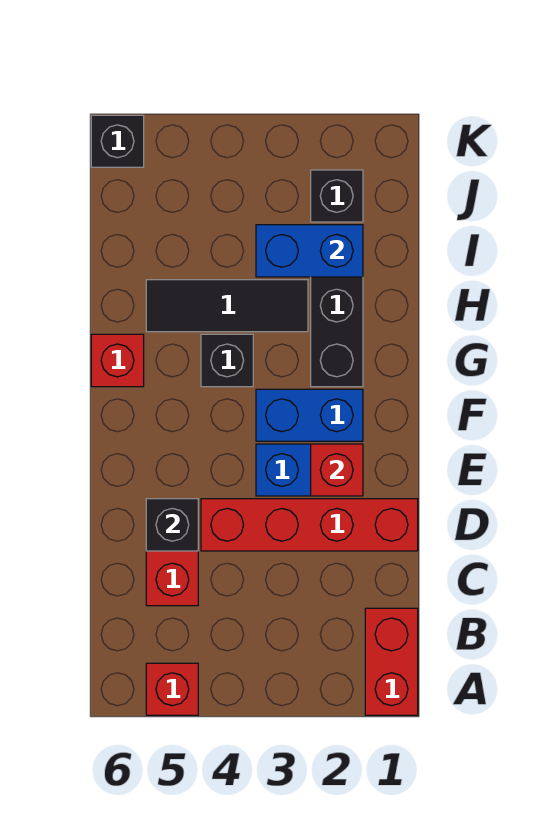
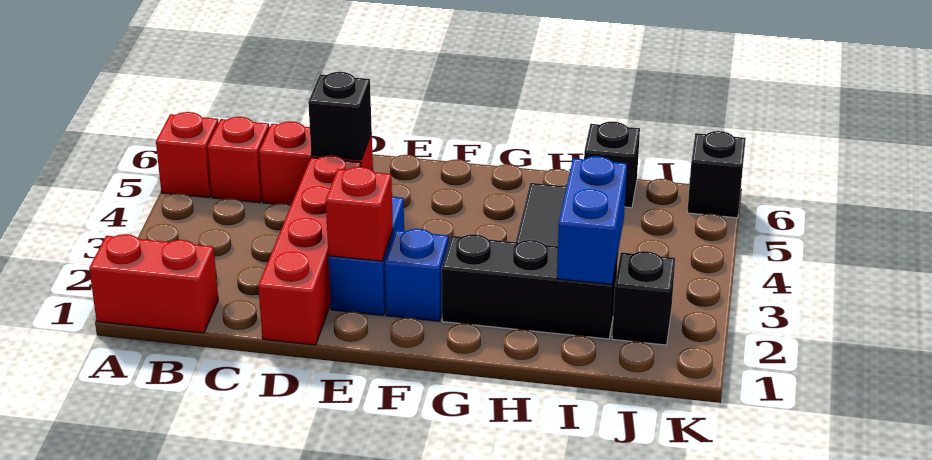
blue brick F2:F3 level 1 -> blue brick F2 level 1
black brick G4 level 1 -> black brick I6 level 1
red brick G6 level 1 -> red brick B5 level 1

